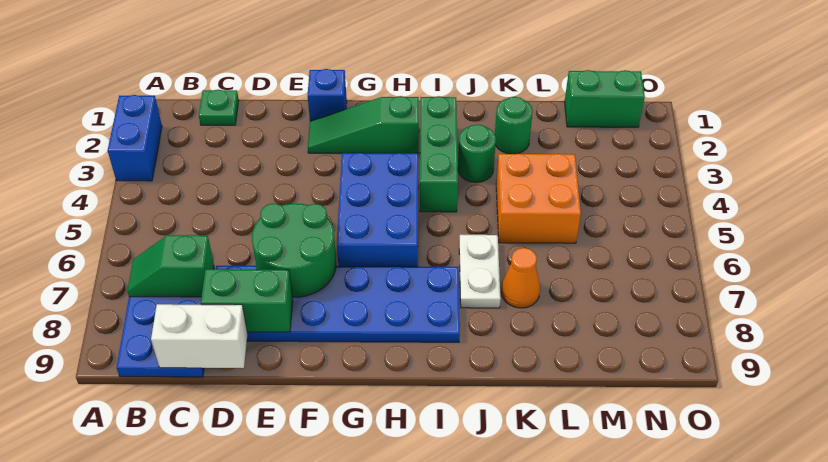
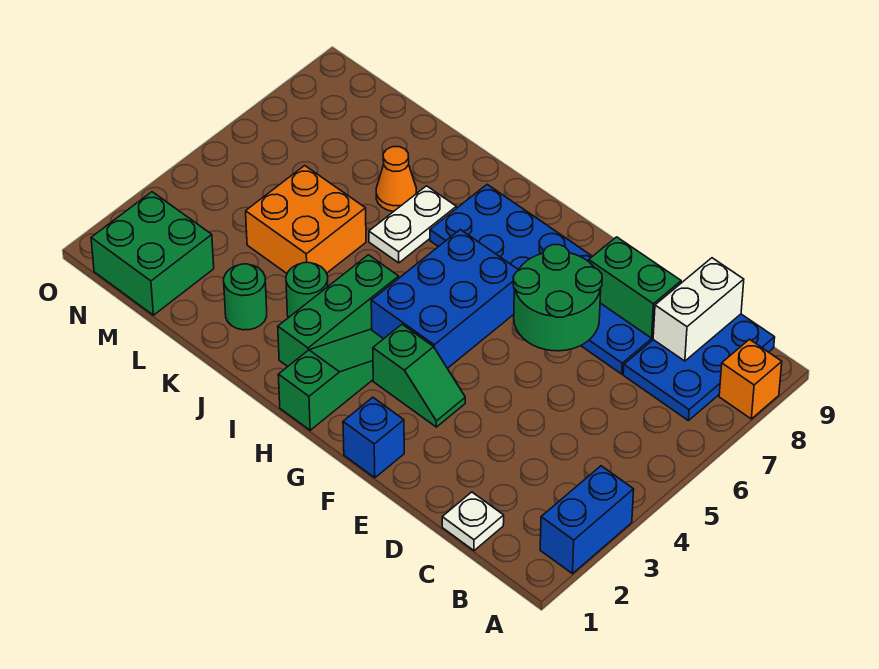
none -> orange brick A8 level 1
green slope B7:C7 level 2 top C -> green slope F3:G3 level 1 top G
green plate C1 level 1 -> white plate C1 level 1
white brick C9:D9 level 2 -> white brick C8:C9 level 2
green slope F2:H2 level 1 top H -> green slope H1:H3 level 1 top 1
green brick M1:N1 level 1 -> green brick M1:N2 level 1

